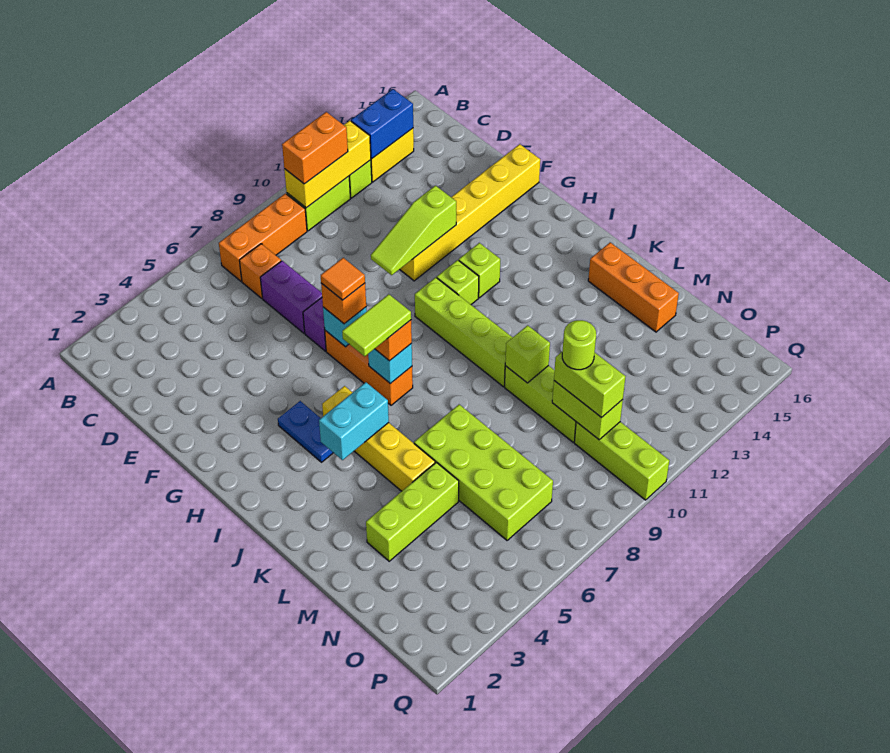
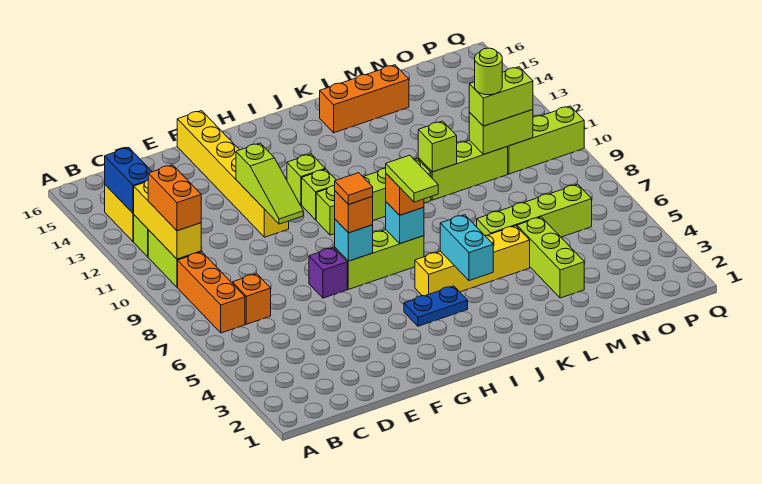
purple brick D7:E7 level 1 -> none
orange brick G7:I7 level 1 -> lime brick G7:I7 level 1
lime brick L6:O7 level 1 -> lime brick L6:O6 level 1

